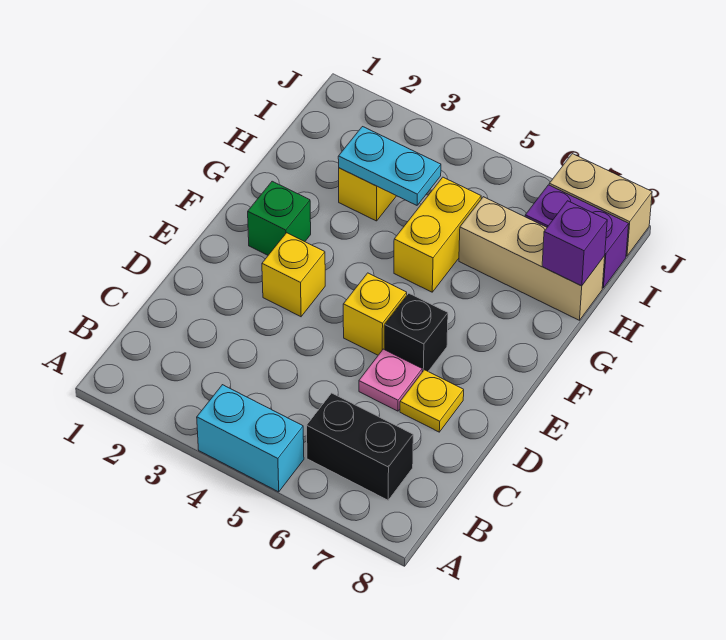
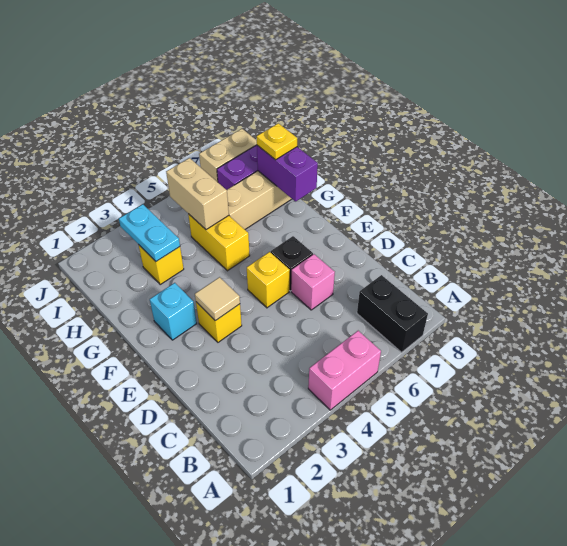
cyan brick A4:A5 level 1 -> pink brick A4:A5 level 1
black brick B6:B7 level 1 -> black brick A7:B7 level 1
pink plate D6 level 1 -> pink brick D6 level 1
yellow plate D7 level 1 -> yellow plate H8 level 3
none -> tan tile E3 level 2
green brick F2 level 1 -> cyan brick F2 level 1
cyan plate H3:H4 level 2 -> cyan plate H3:I3 level 2
none -> tan brick H5:I5 level 2
purple brick H8 level 2 -> purple brick G8:H8 level 2

